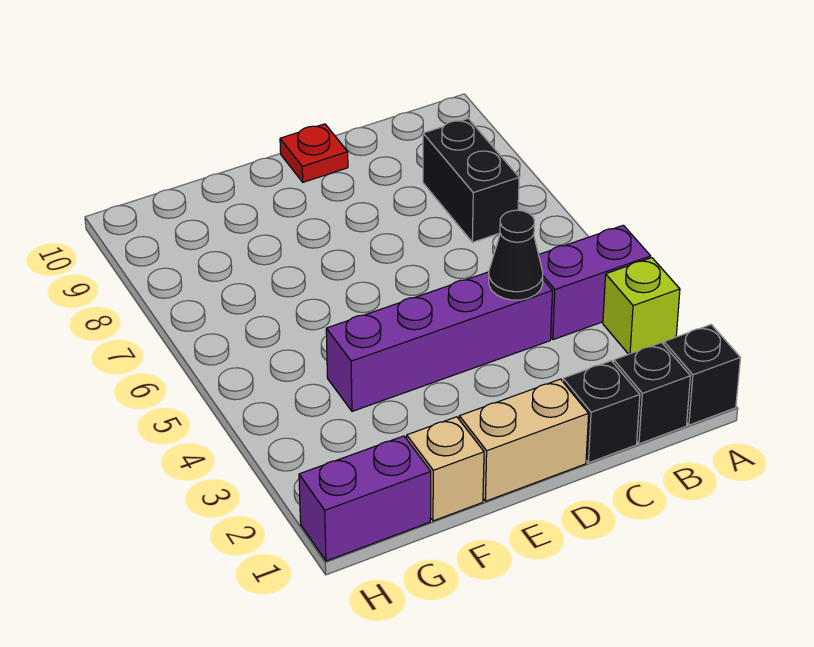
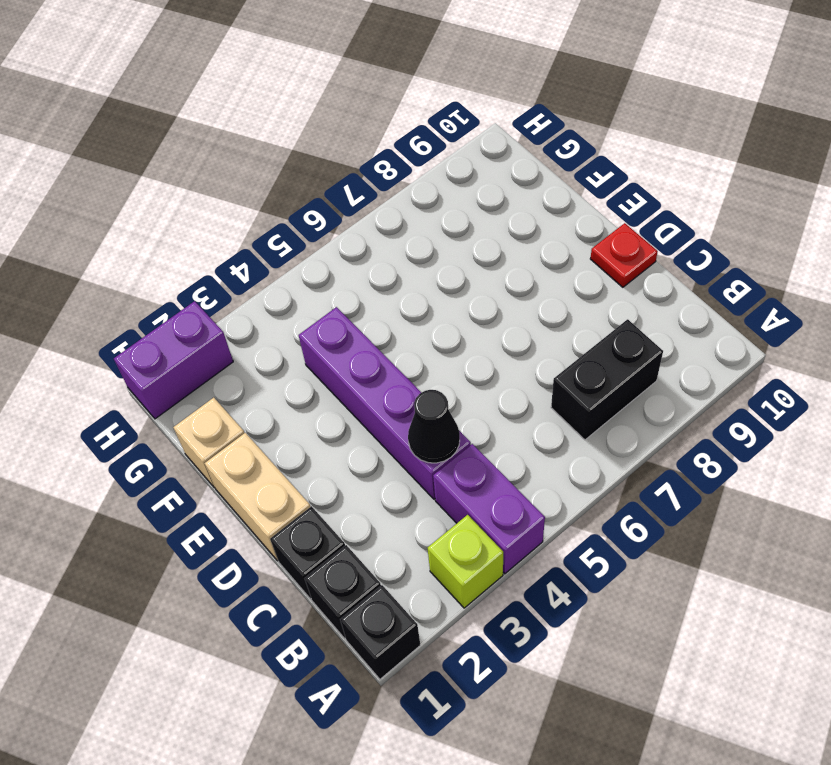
purple brick G1:H1 level 1 -> purple brick H1:H2 level 1

